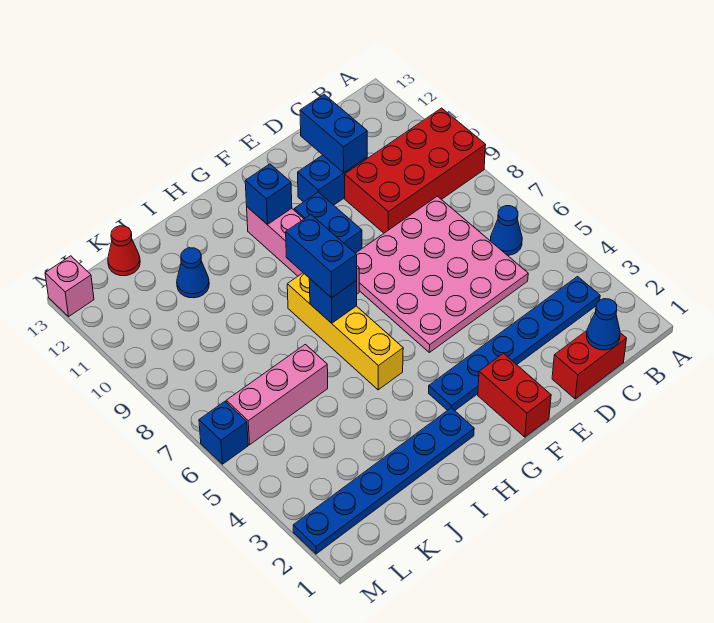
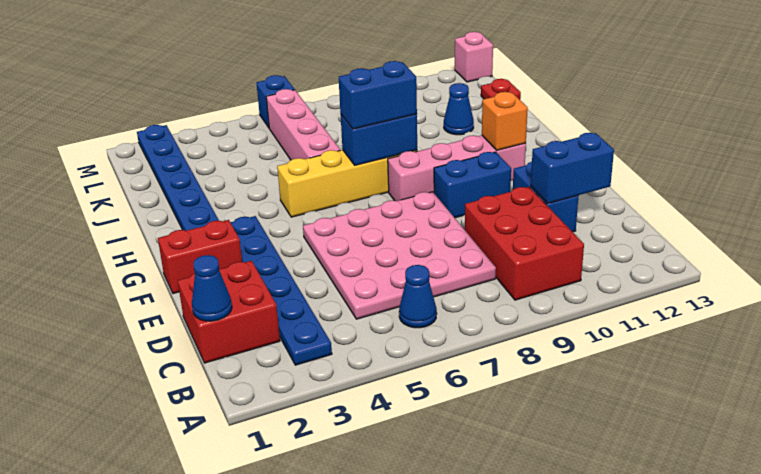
red brick A9:D10 level 1 -> red brick B9:D10 level 1
red brick C1:D1 level 1 -> red brick C1:D2 level 1
blue brick G11 level 2 -> orange brick G11 level 2
blue brick H7 level 2 -> blue brick H7:H8 level 2
pink brick J6:L6 level 1 -> pink brick I6:L6 level 1
red cone K13 level 1 -> red plate K13 level 1

